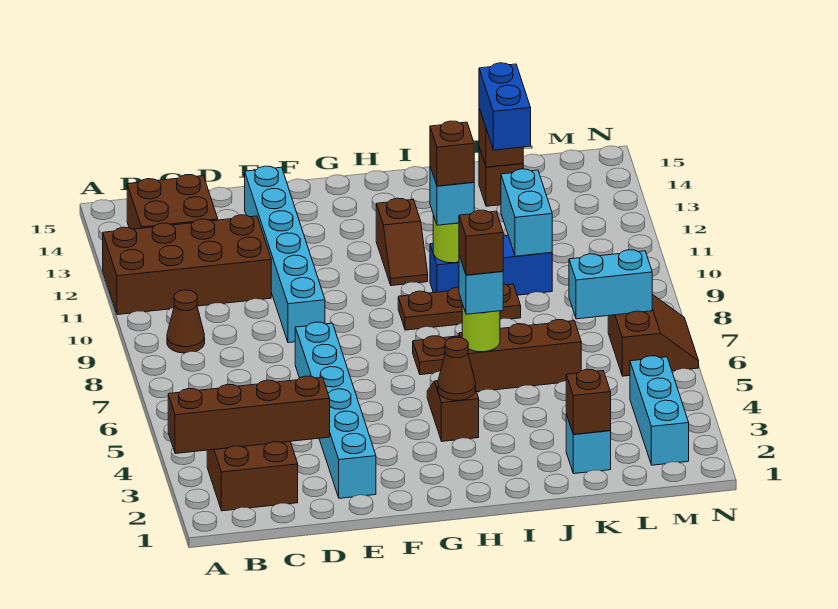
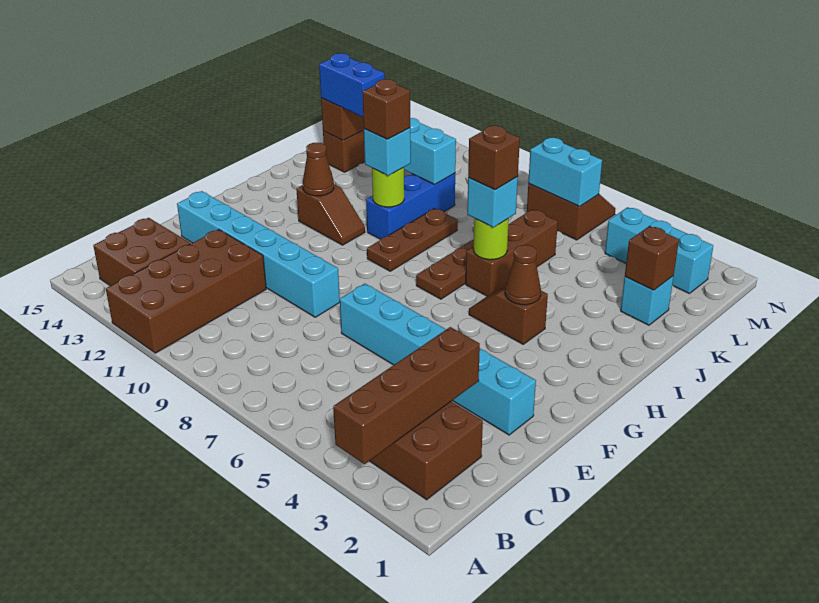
brown cone B9 level 1 -> brown cone H12 level 2
cyan brick L7:M7 level 2 -> cyan brick M6:M7 level 2

